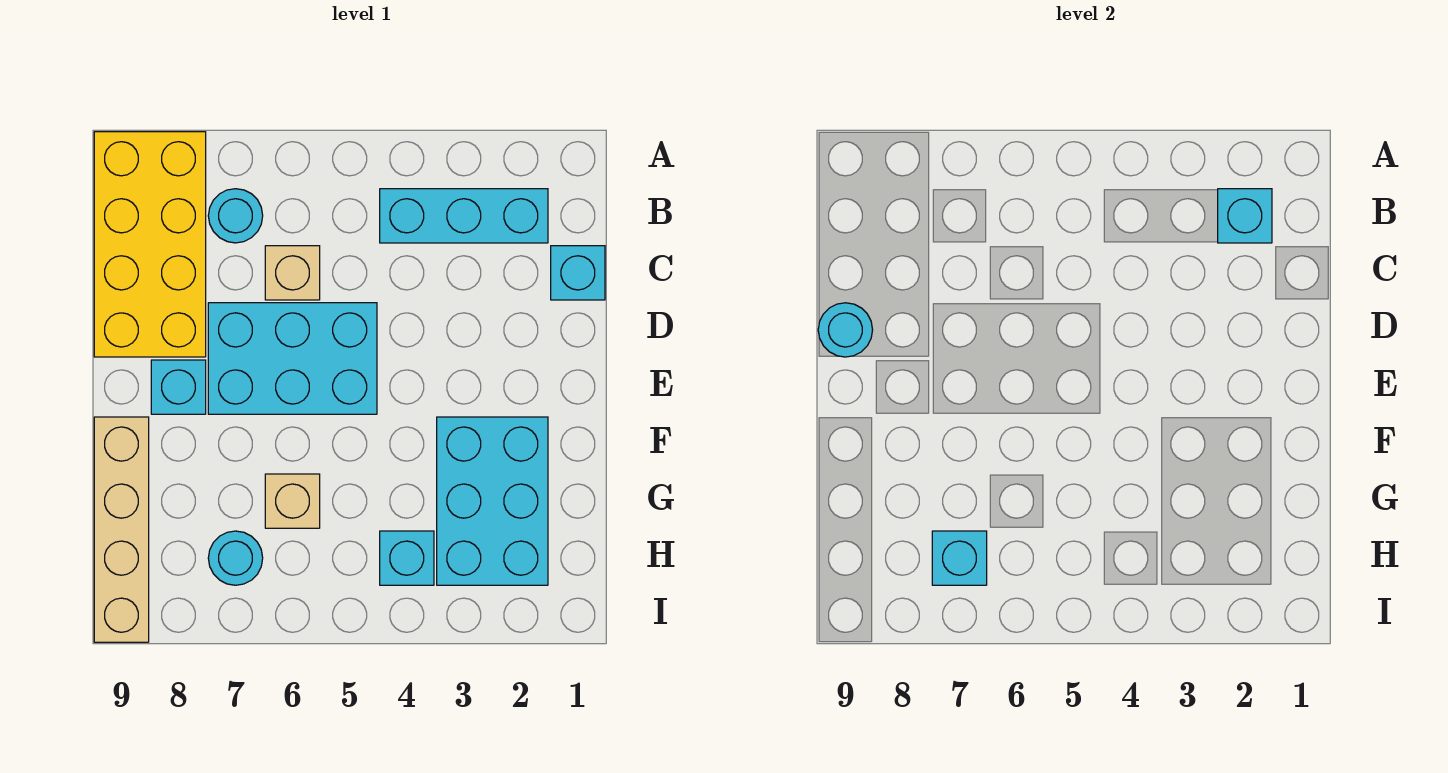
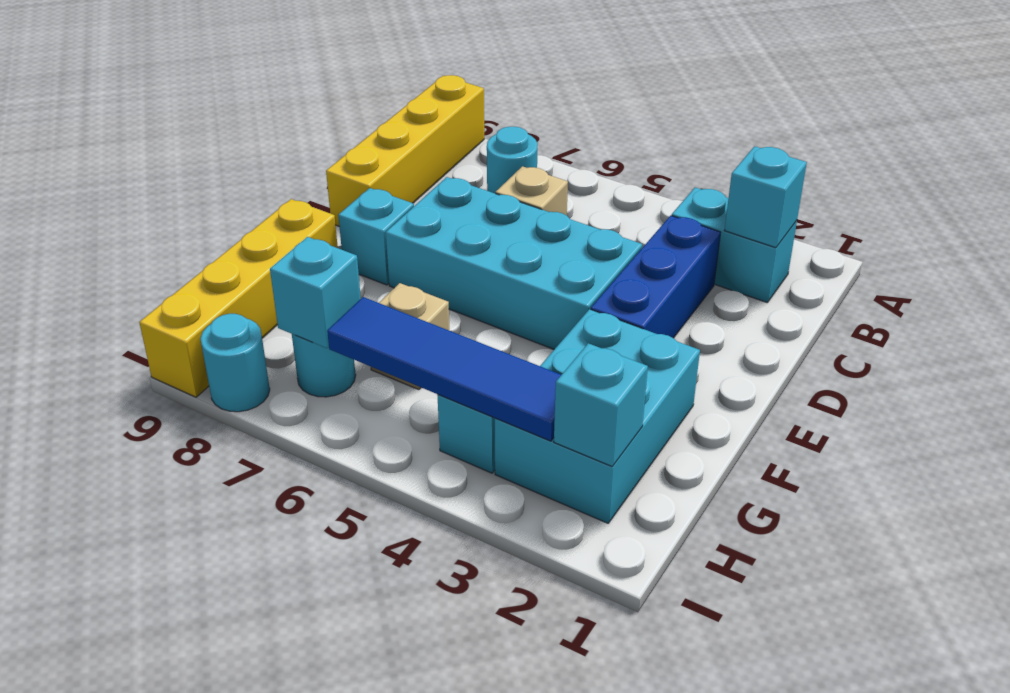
yellow brick A8:D9 level 1 -> yellow brick A9:D9 level 1
cyan brick B2:B4 level 1 -> cyan brick B2:B3 level 1
cyan brick C1 level 1 -> cyan brick H2 level 2
none -> blue brick C3:E3 level 1
cyan brick D5:E7 level 1 -> cyan brick D4:E7 level 1
cyan round brick D9 level 2 -> cyan round brick I8 level 1
tan brick F9:I9 level 1 -> yellow brick F9:I9 level 1
none -> blue tile H3:H6 level 2

